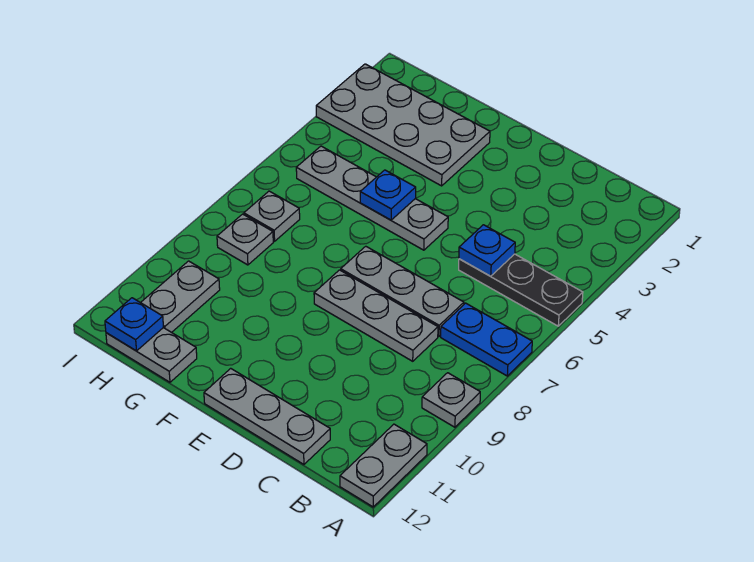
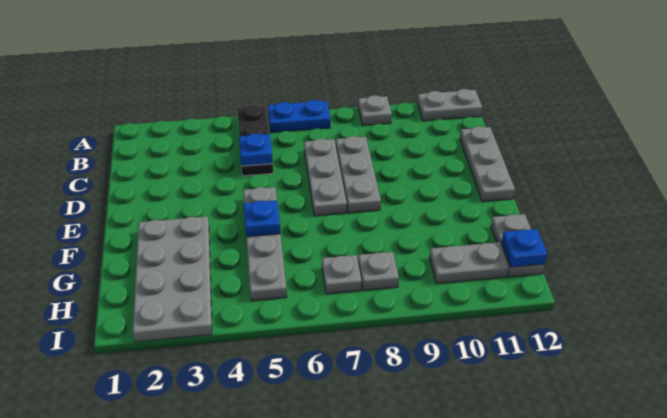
blue plate A7:B7 level 1 -> blue plate A6:A7 level 1

